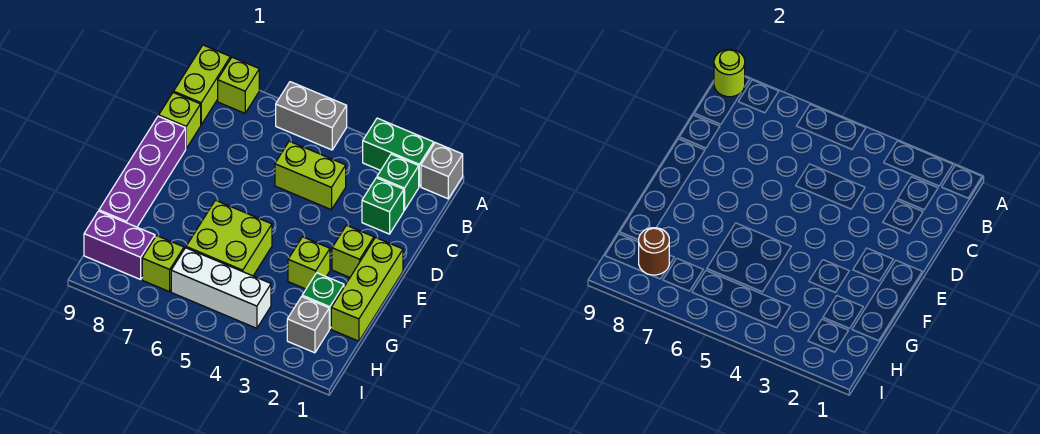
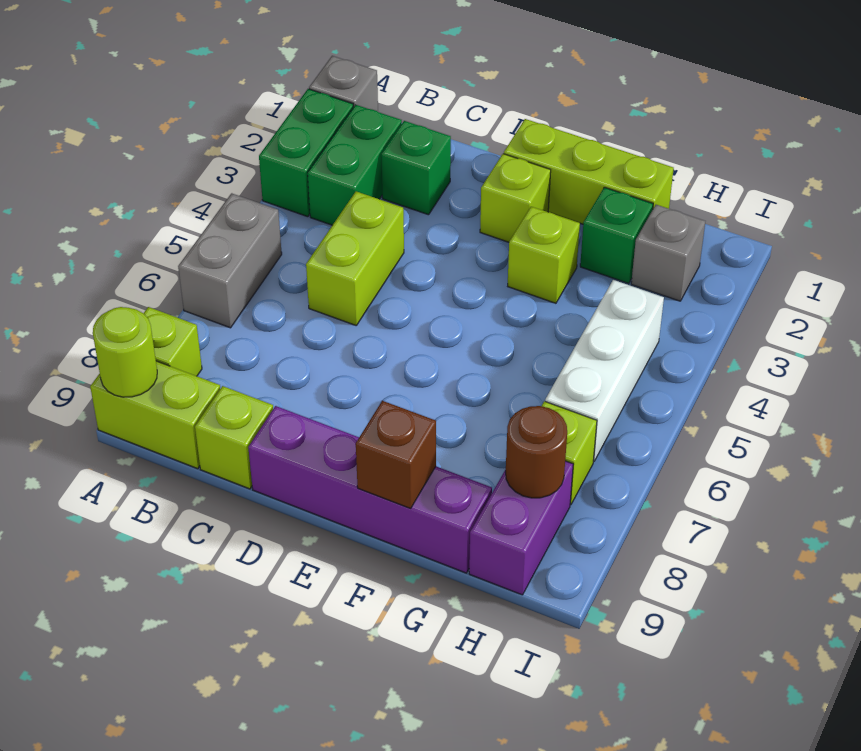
green brick B2 level 1 -> green brick B2:B3 level 1
lime brick F5:G6 level 1 -> none
none -> brown brick F9 level 2

